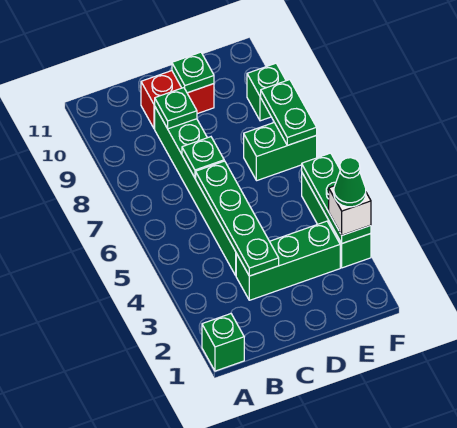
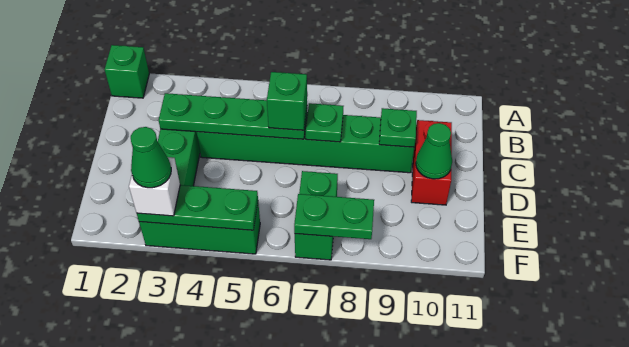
green plate D10 level 2 -> green cone D10 level 2
green brick F9 level 1 -> green brick C6 level 3

